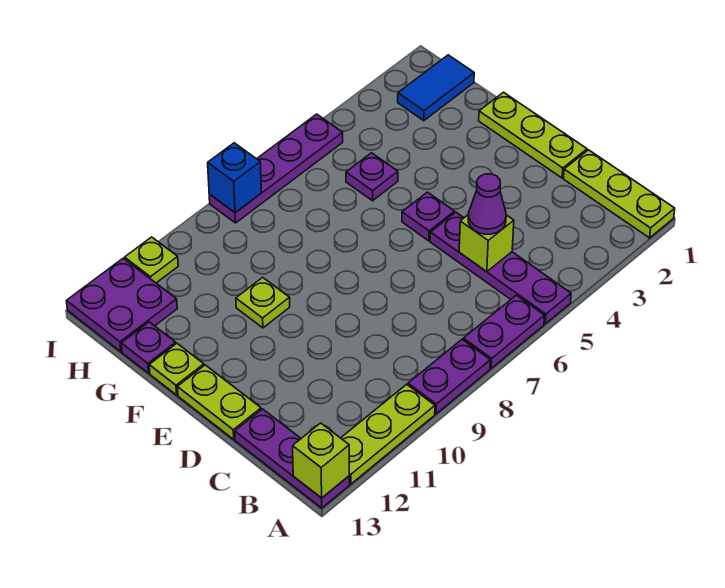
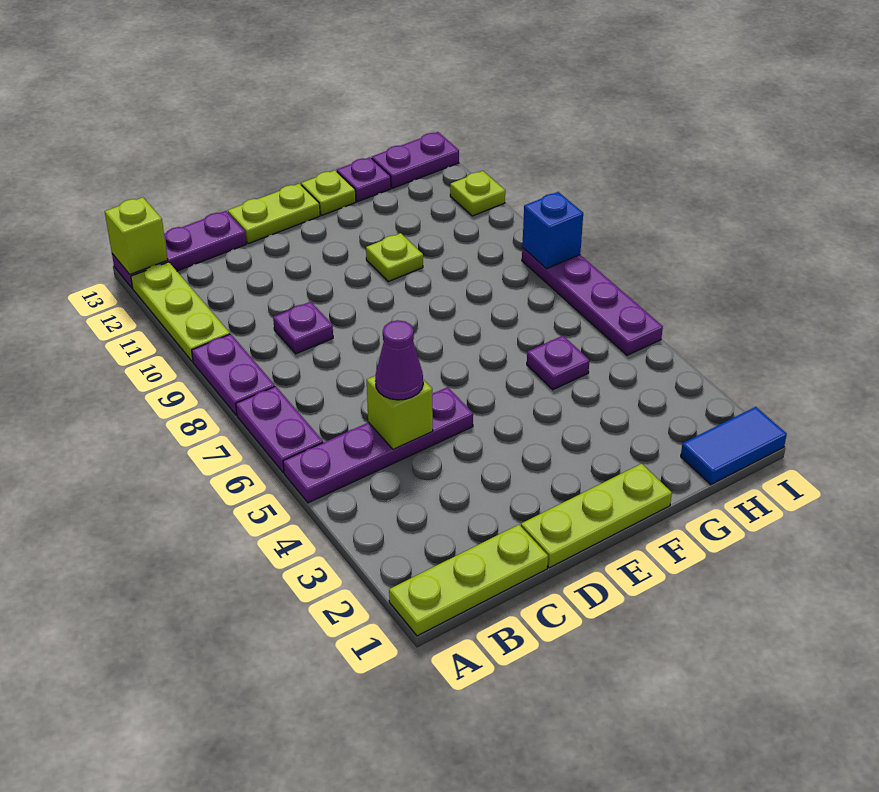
purple plate E5 level 1 -> purple plate C9 level 1
blue tile H1:H2 level 1 -> blue tile H1:I1 level 1
purple plate H12:I13 level 1 -> purple plate H13:I13 level 1

